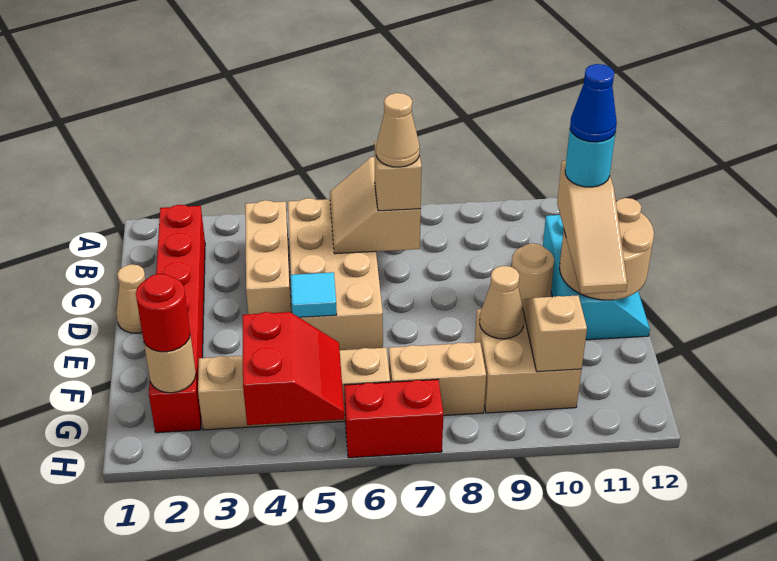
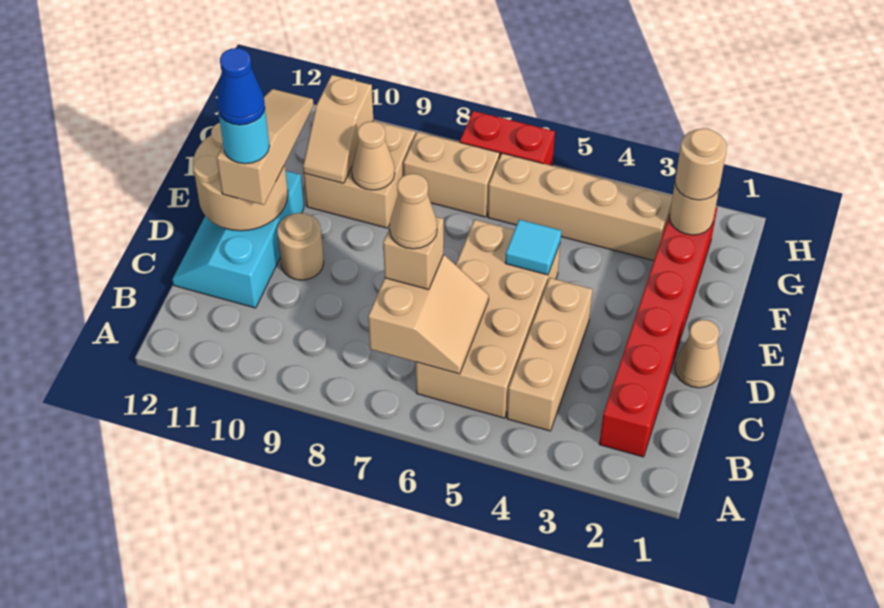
red round brick G2 level 3 -> tan round brick G2 level 3
red slope G4:H5 level 2 top 4 -> none

